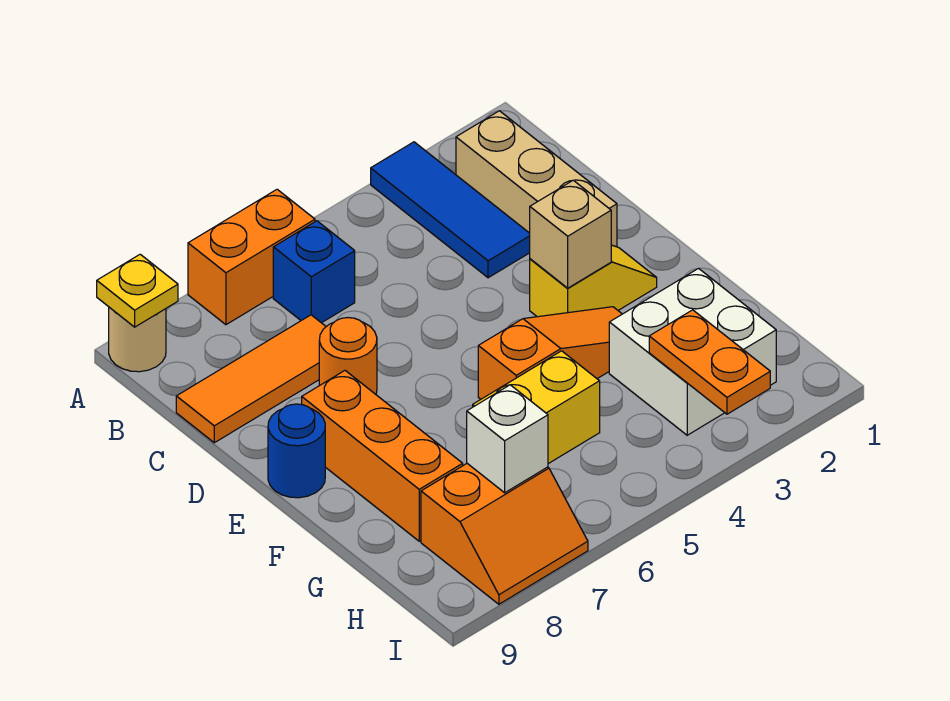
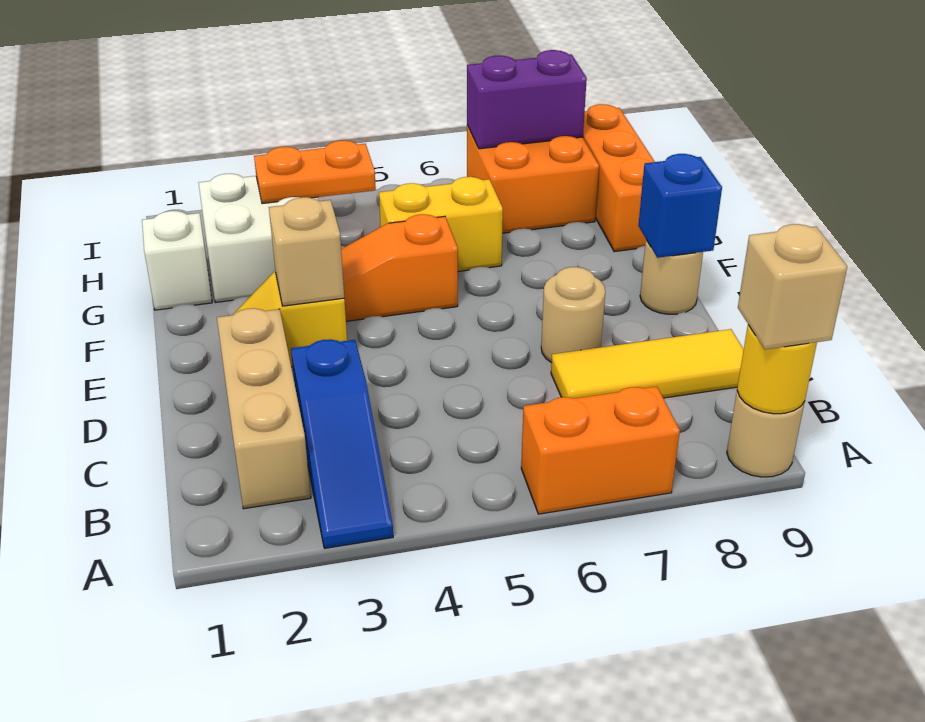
blue tile A3:C3 level 1 -> blue slope A3:C3 level 1 top C
yellow plate A9 level 2 -> yellow round brick A9 level 2
none -> tan brick A9 level 3
blue brick B6 level 1 -> blue brick E9 level 2
orange tile C7:C9 level 1 -> yellow tile C7:C9 level 1
orange round brick D7 level 1 -> tan round brick D7 level 1
orange brick E8:G8 level 1 -> orange brick G9:I9 level 1
blue round brick E9 level 1 -> tan round brick E9 level 1
orange plate H3:I3 level 2 -> orange plate H3:H4 level 2
orange slope H7:I8 level 1 top H -> orange brick H7:I8 level 1
white brick H7 level 2 -> white brick G1 level 1
none -> purple brick I7:I8 level 2

